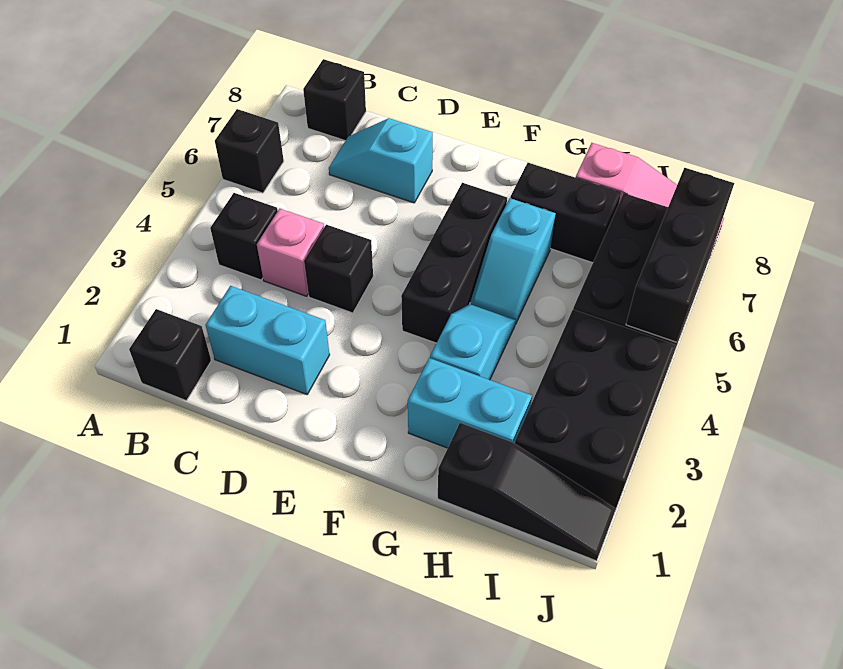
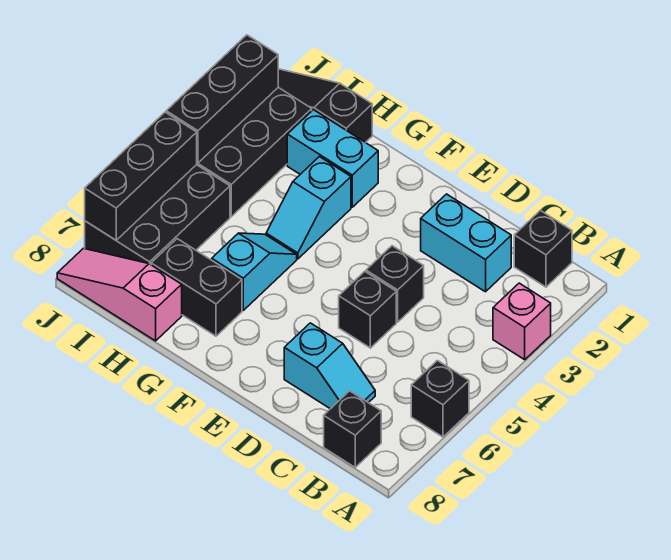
black brick B4 level 1 -> black brick D5 level 1
pink brick C4 level 1 -> pink brick A3 level 1
black brick F4:F6 level 1 -> black brick J2:J4 level 2

